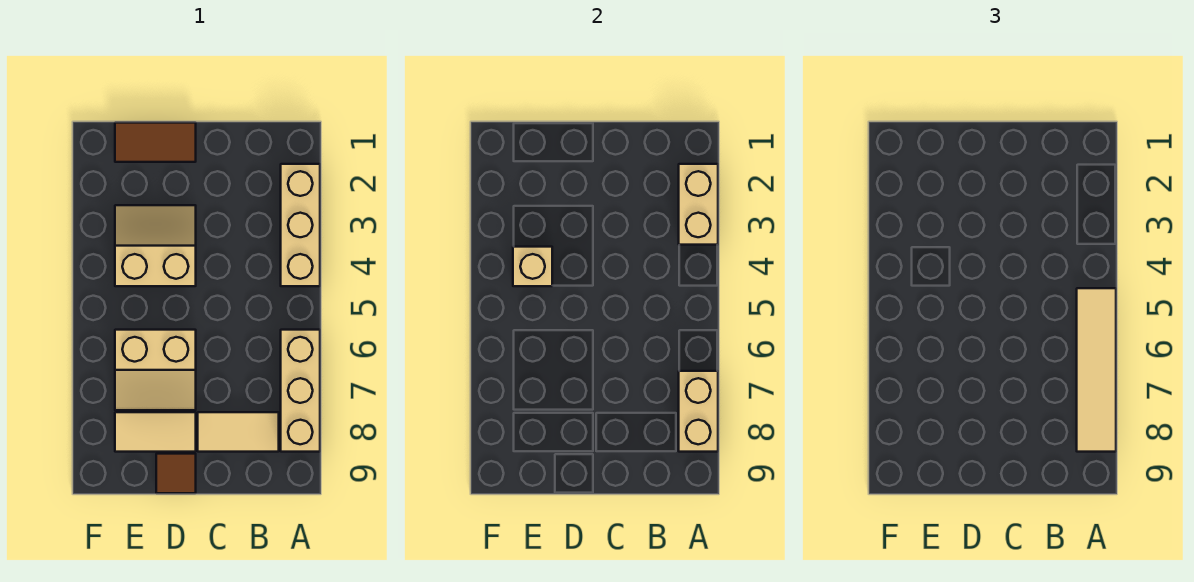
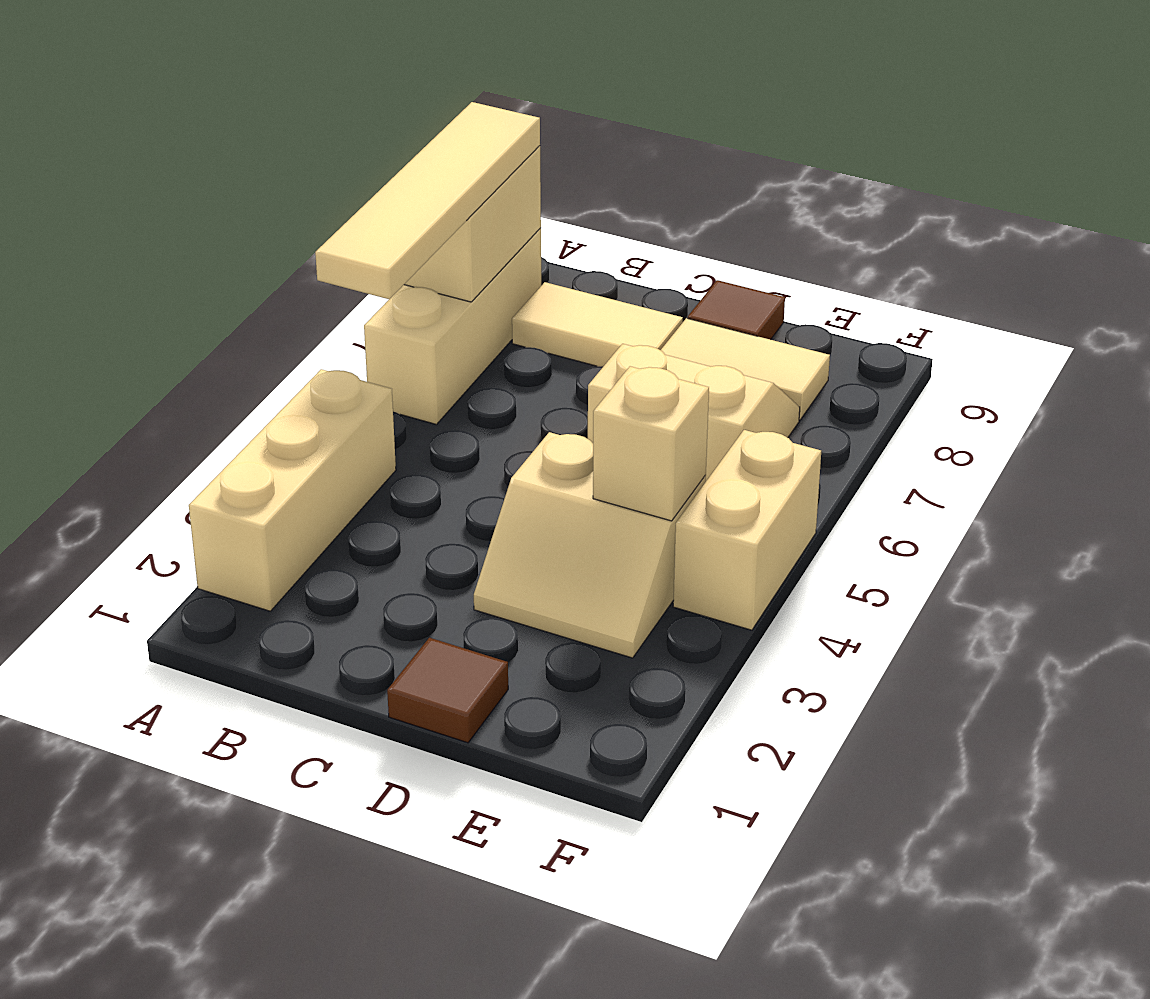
tan brick A2:A3 level 2 -> tan brick F4:F5 level 1
brown tile D1:E1 level 1 -> brown tile D1 level 1

